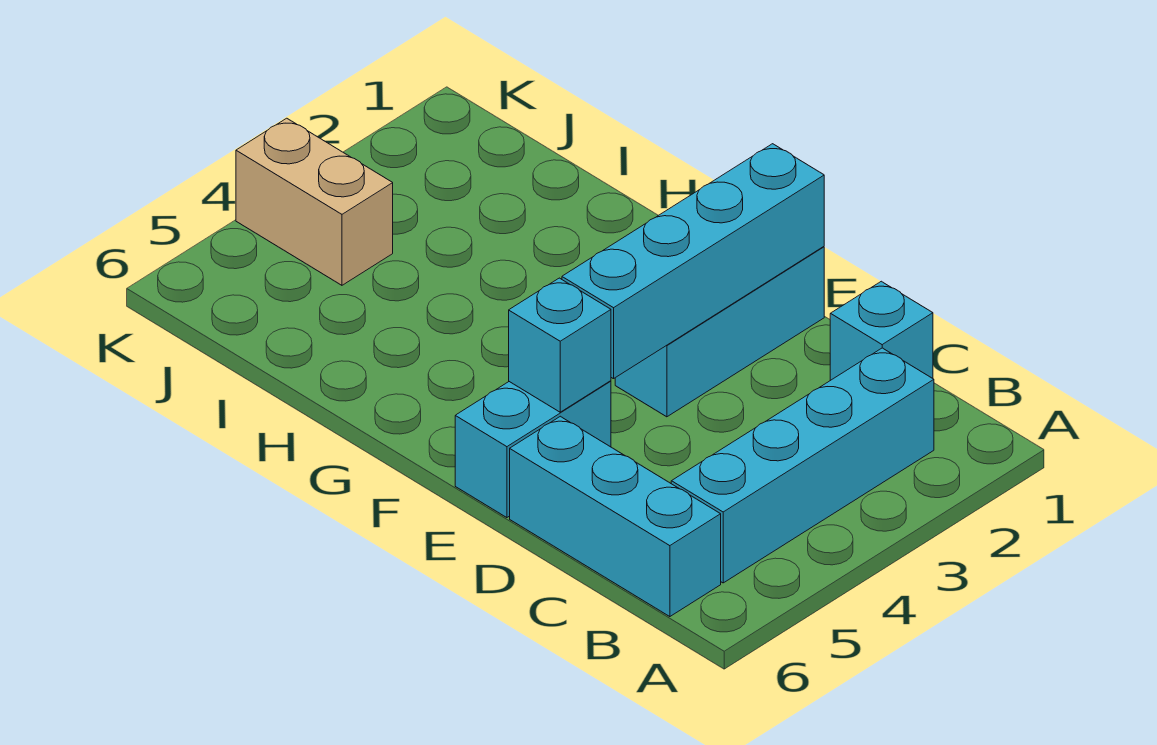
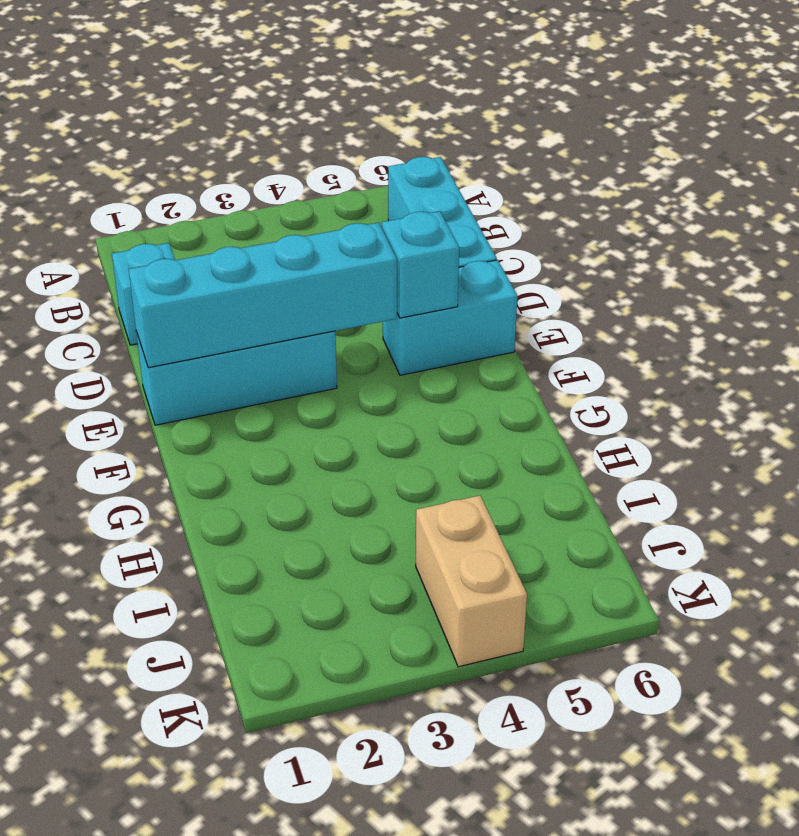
cyan brick B2:B5 level 1 -> none

